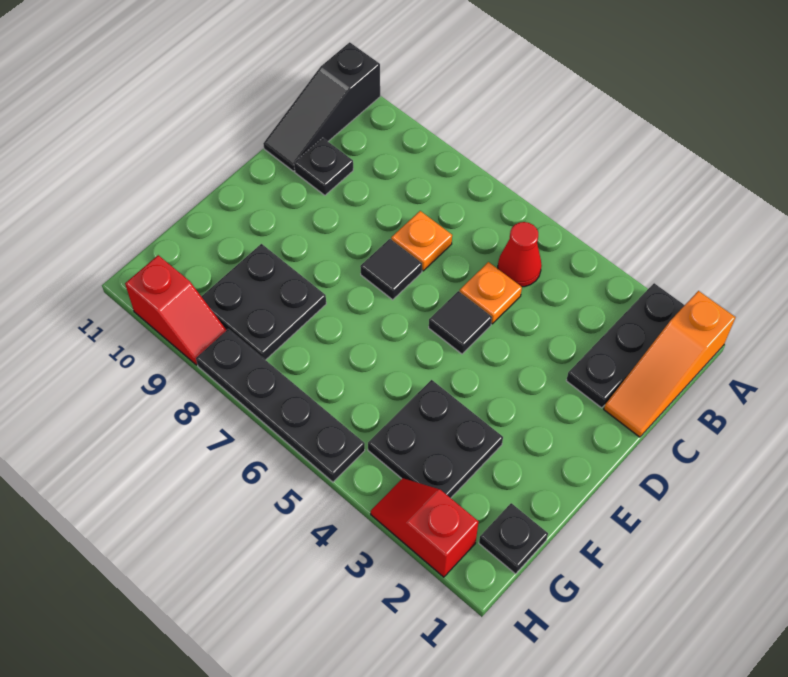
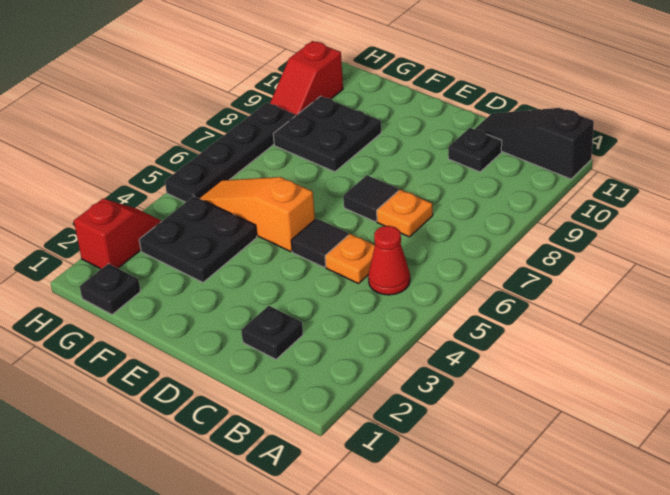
orange slope A1:C1 level 1 top A -> orange slope E5:G5 level 1 top E
black plate A2:C2 level 1 -> black plate C2 level 1

